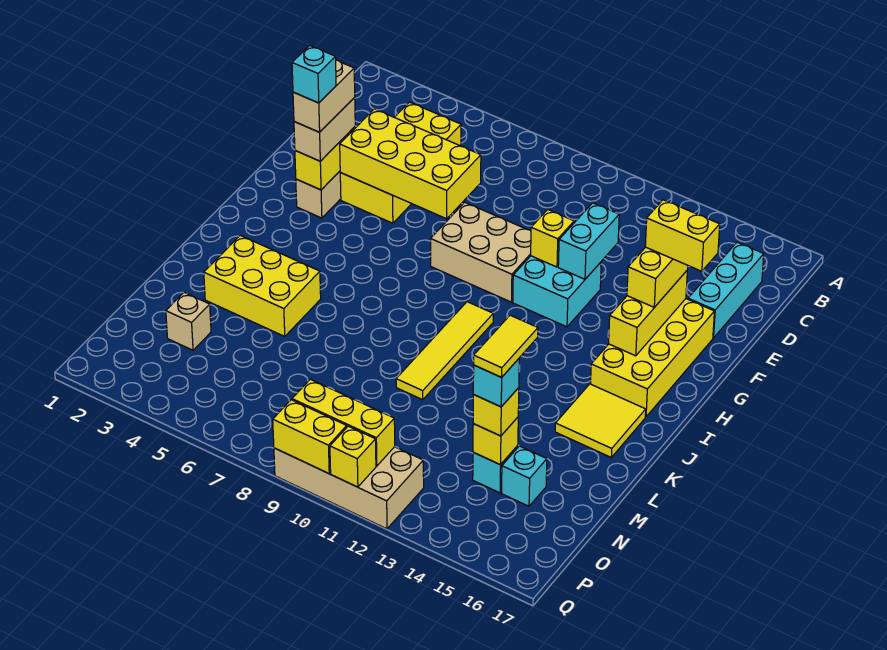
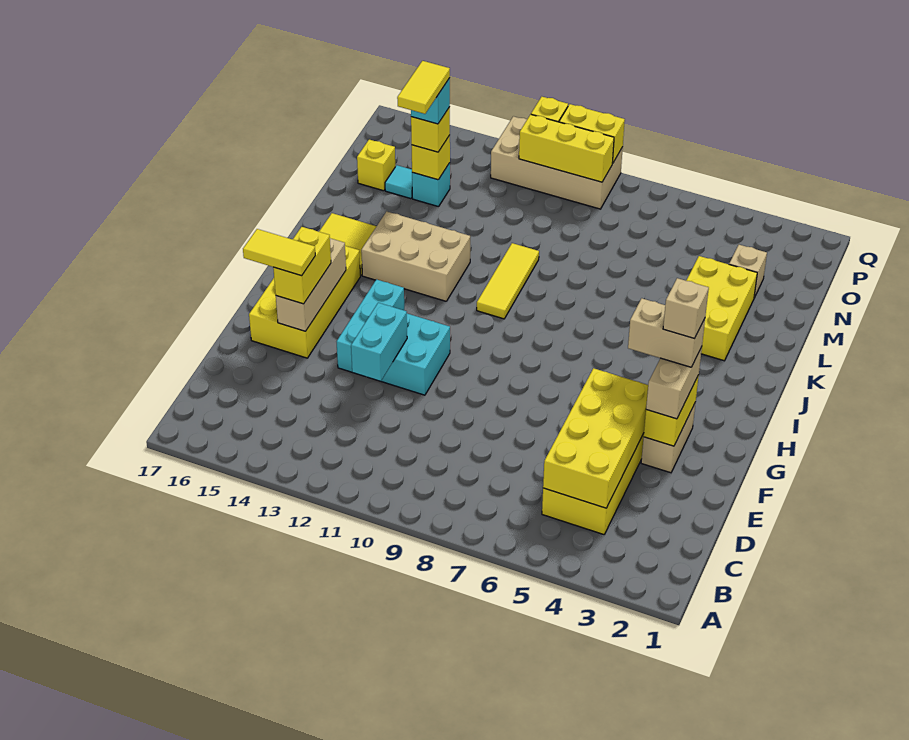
cyan brick C16:E16 level 1 -> cyan brick F13:H13 level 1
yellow brick E4:F7 level 2 -> yellow brick C4:F5 level 2
tan brick F3:G3 level 4 -> tan brick G3:G4 level 4
tan brick F8:G10 level 1 -> tan brick J12:K14 level 1
yellow brick F11 level 2 -> yellow brick N16 level 1
yellow brick F15:H15 level 2 -> tan brick F15:H15 level 2
yellow brick F15:F16 level 4 -> yellow tile F15:F16 level 4
cyan brick G3 level 5 -> tan brick G3 level 5
yellow tile I10:L10 level 1 -> yellow tile J10:L10 level 1
yellow brick K3:L5 level 1 -> yellow brick K3:M4 level 1
cyan brick N15 level 1 -> cyan tile N15 level 1

